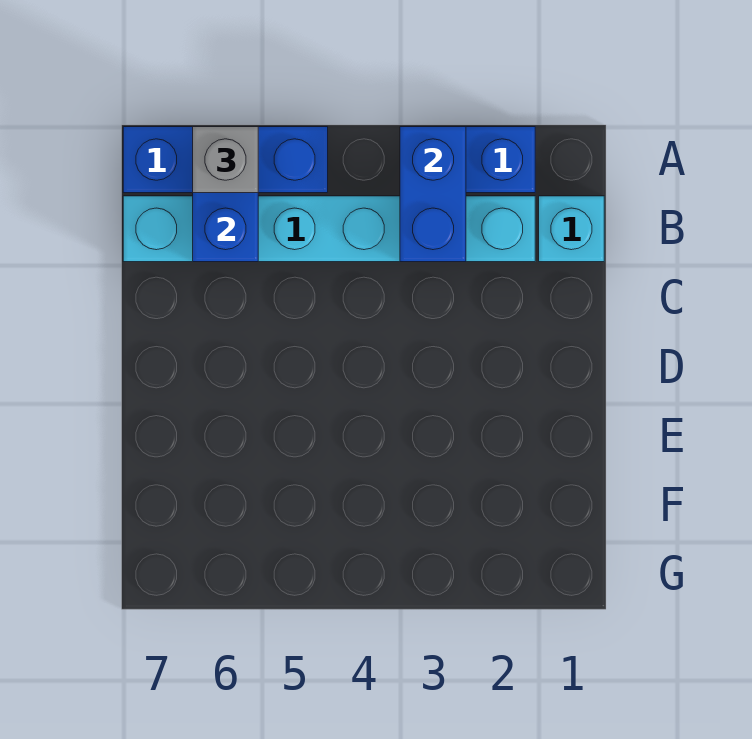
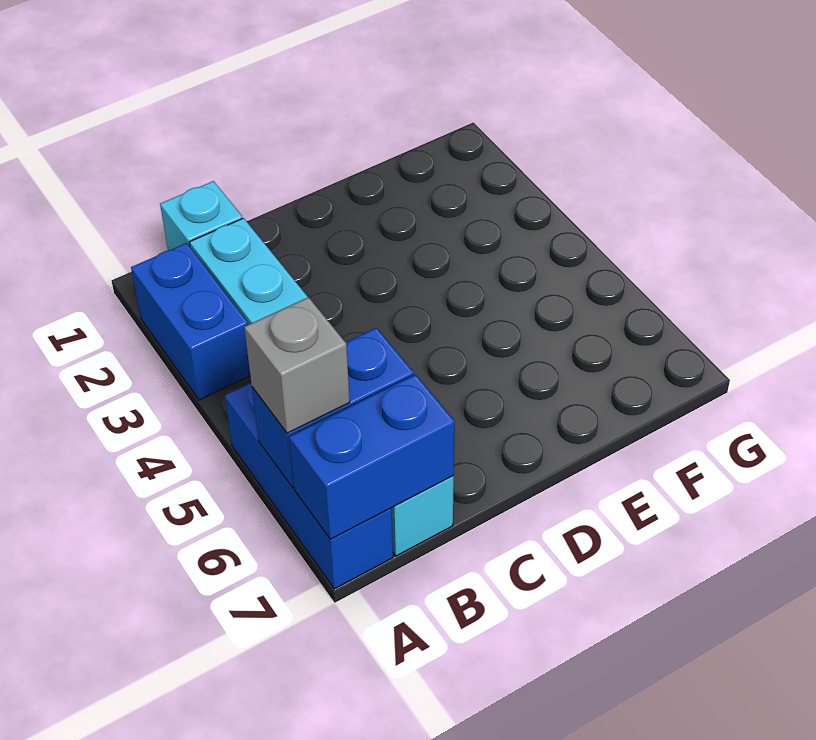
blue brick A3:B3 level 2 -> blue brick A7:B7 level 2

